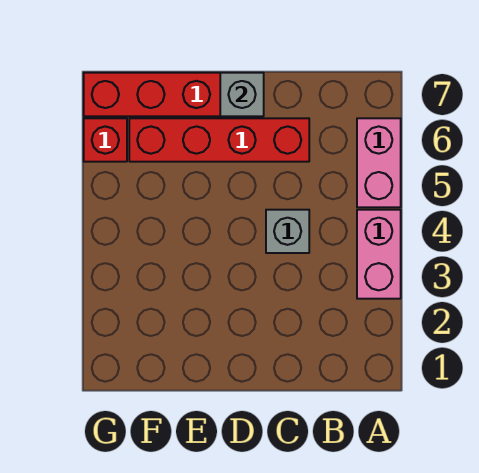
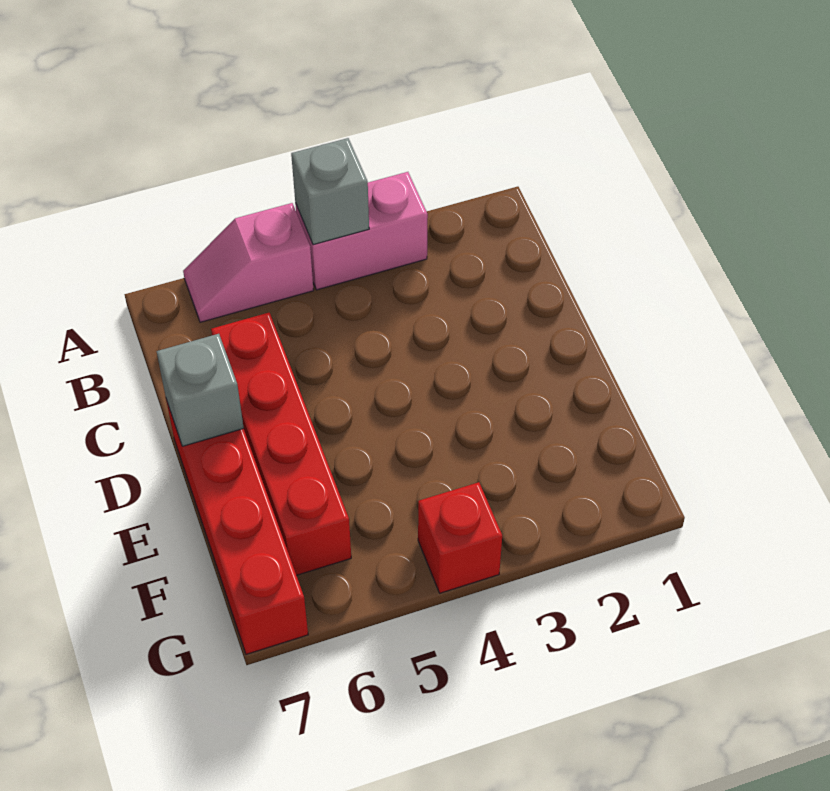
pink brick A5:A6 level 1 -> pink slope A5:A6 level 1 top 5
grey brick C4 level 1 -> grey brick A4 level 2
red brick G6 level 1 -> red brick G4 level 1

